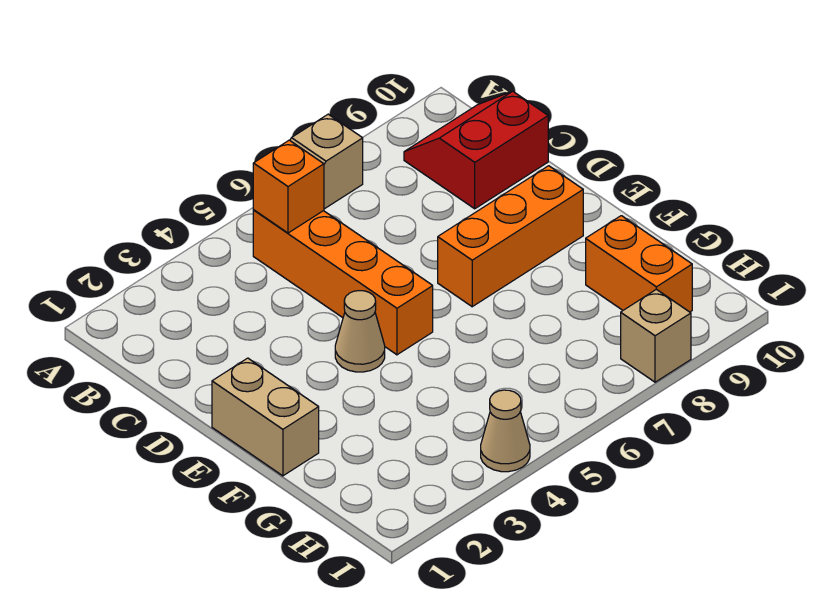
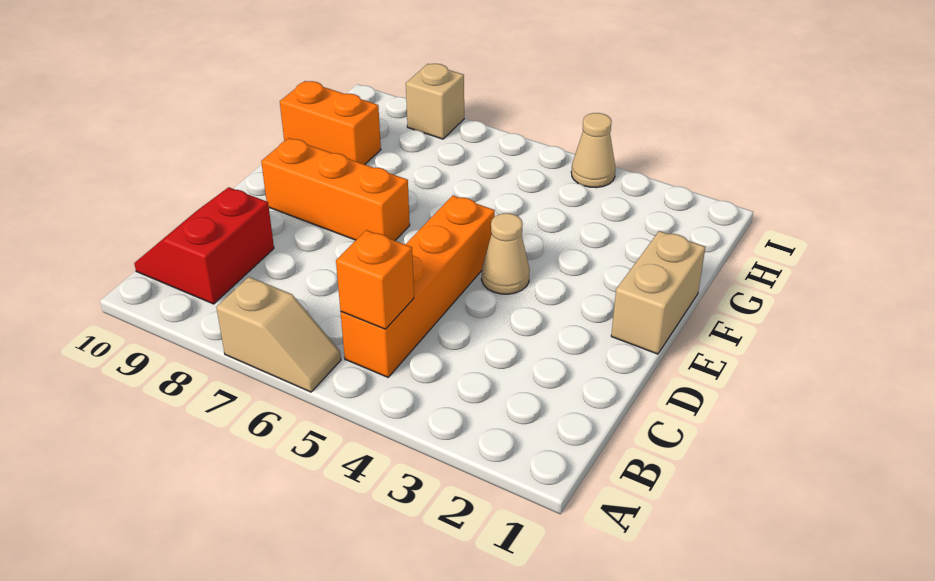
red slope B9:C10 level 1 top C -> red slope B9:C10 level 1 top 9
orange brick G9:H9 level 1 -> orange brick G9:G10 level 1

